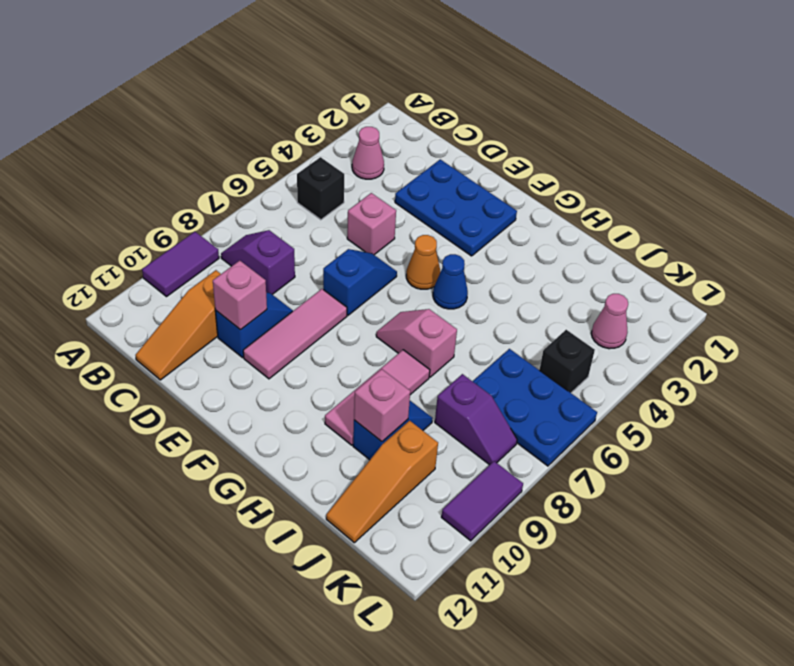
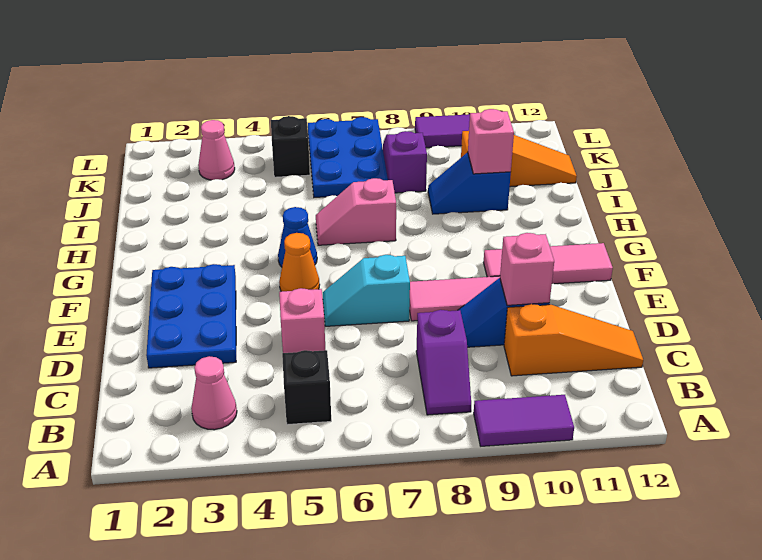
blue slope E6:E7 level 1 top 7 -> cyan slope E6:E7 level 1 top 7
pink slope G7:H7 level 1 top H -> pink slope H6:H7 level 1 top 7
pink tile H8:H10 level 1 -> pink tile F10:F12 level 1

